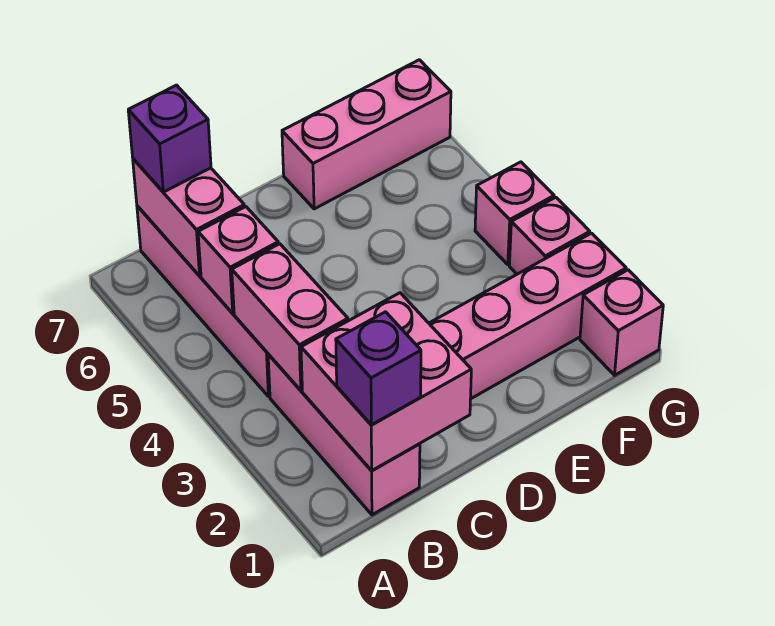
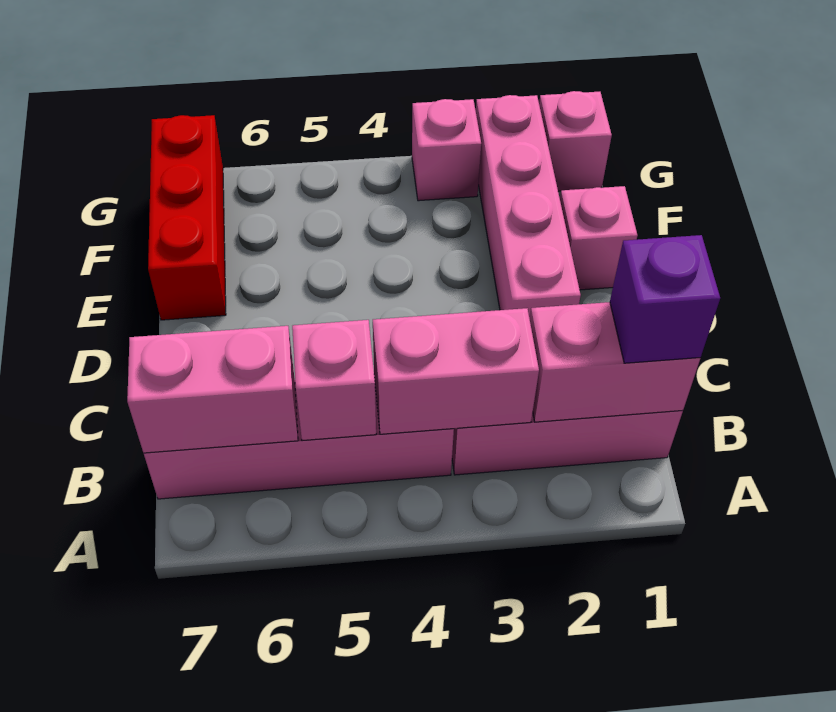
pink brick B1:C2 level 2 -> pink brick B1:B2 level 2
purple brick B7 level 3 -> none
pink brick E7:G7 level 1 -> red brick E7:G7 level 1
pink brick G4 level 1 -> pink brick E1 level 1

